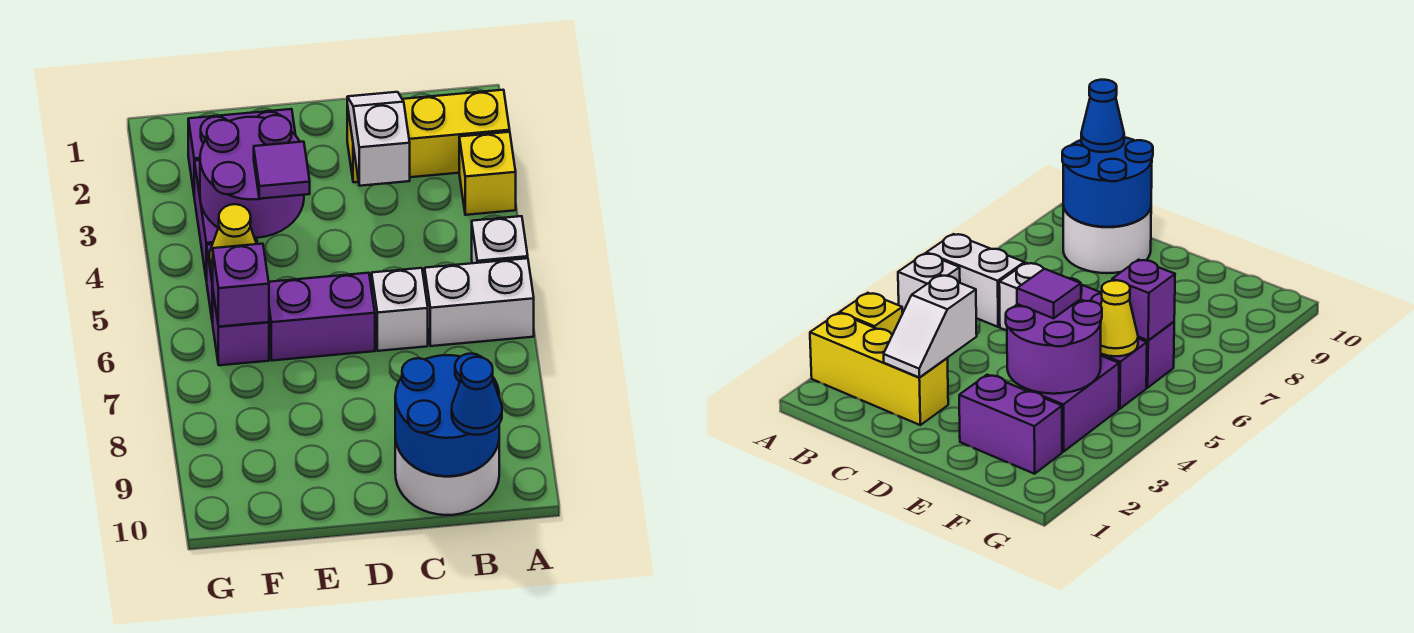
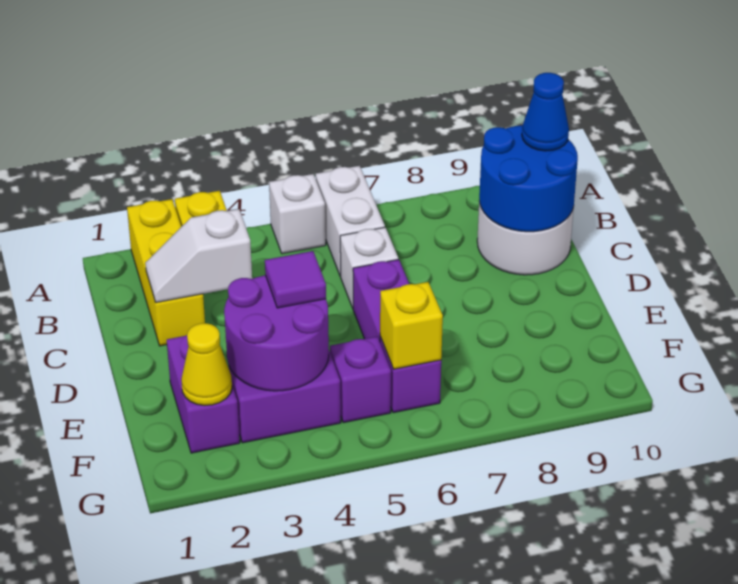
yellow cone F5 level 2 -> yellow cone F2 level 2
purple brick F6 level 2 -> yellow brick F6 level 2

